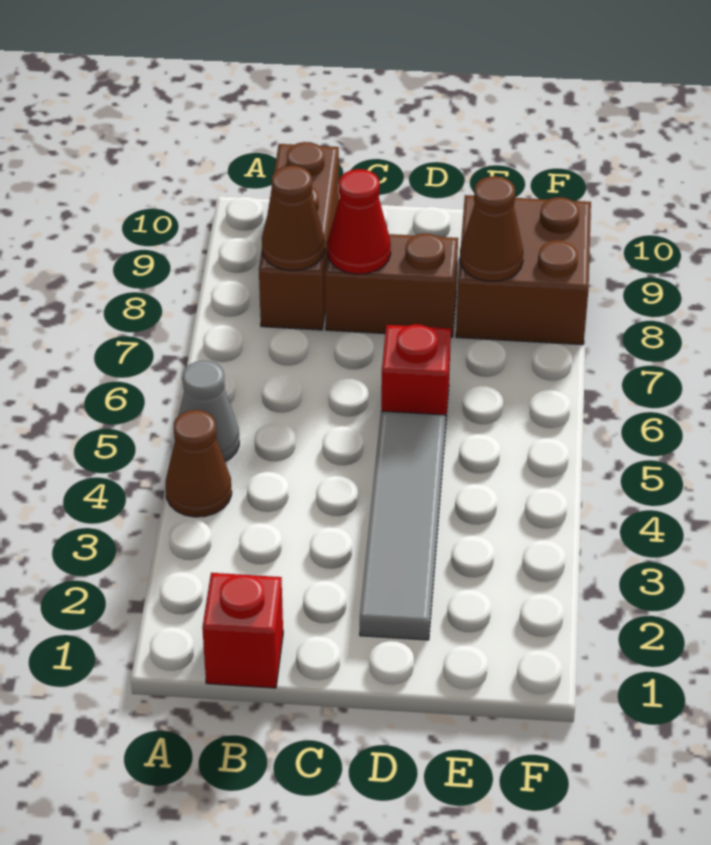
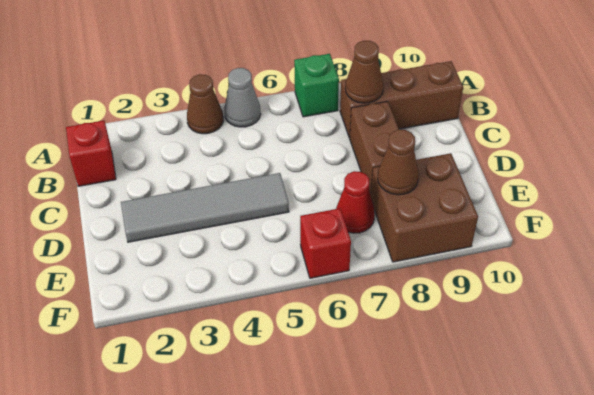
none -> green brick A7 level 1
red cone C8 level 2 -> red cone E7 level 1
red brick D6 level 1 -> red brick F6 level 1

